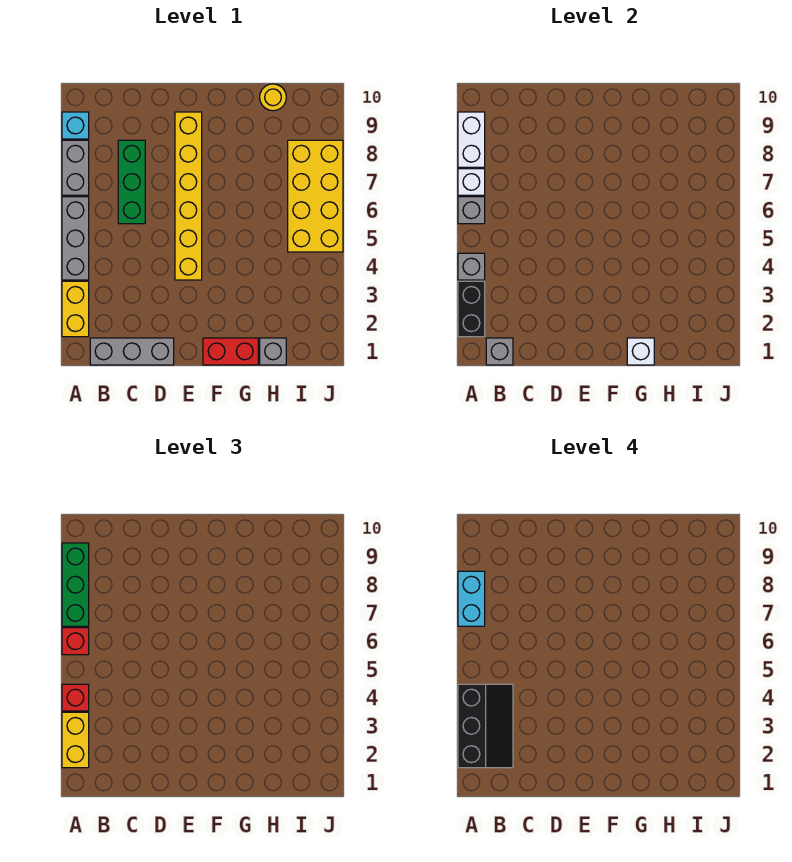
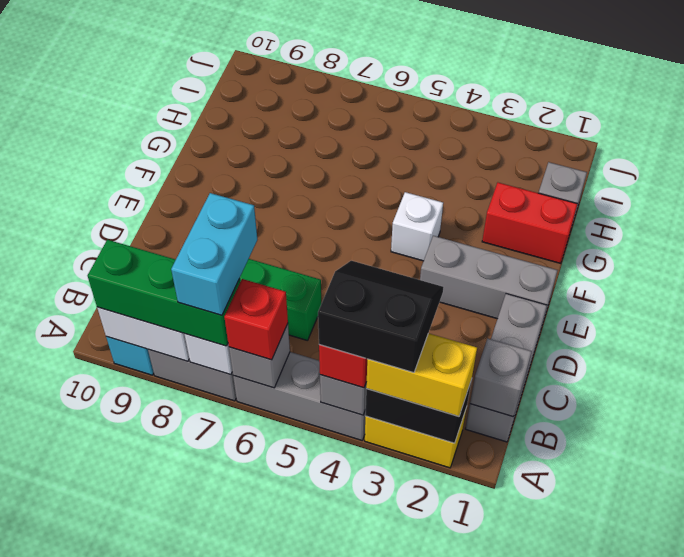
black slope A2:B4 level 4 top A -> black slope A3:B4 level 4 top A
cyan brick A7:A8 level 4 -> cyan brick A7:B7 level 4
none -> grey brick E1:E3 level 1
yellow brick E4:E9 level 1 -> none
red brick F1:G1 level 1 -> red brick G1:G2 level 1
white brick G1 level 2 -> white brick F4 level 1
yellow round brick H10 level 1 -> none
yellow brick I5:J8 level 1 -> none

